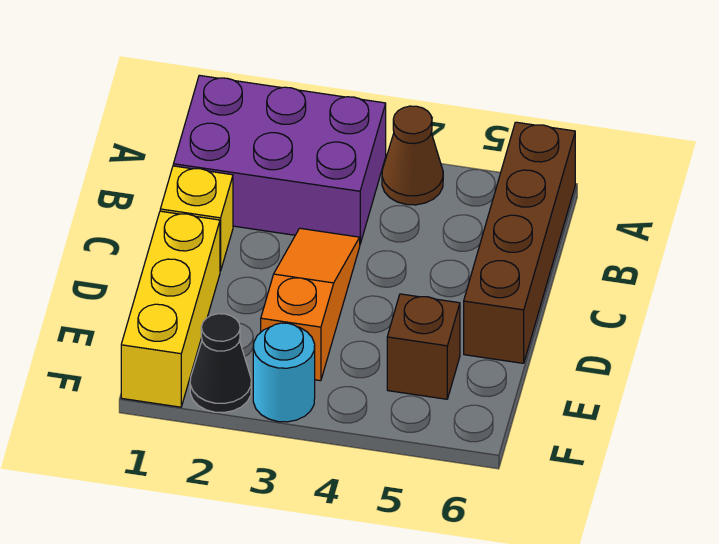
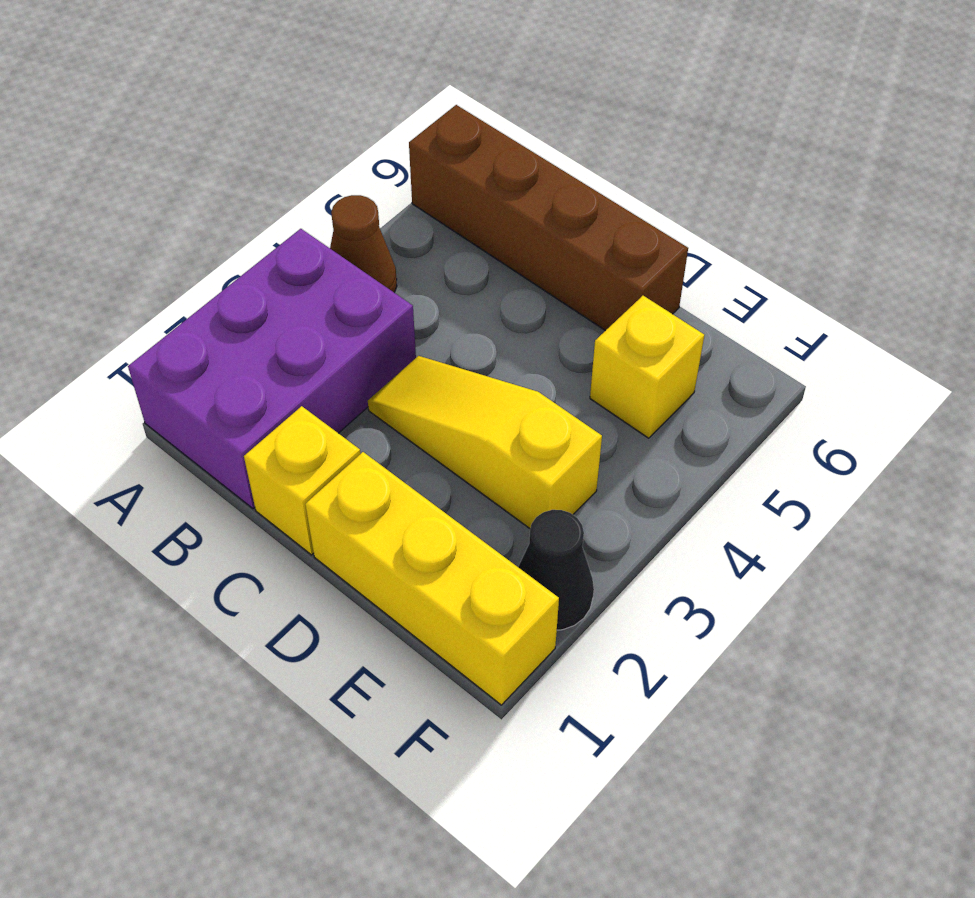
orange slope C3:E3 level 1 top E -> yellow slope C3:E3 level 1 top E
brown brick E5 level 1 -> yellow brick E5 level 1
cyan round brick F3 level 1 -> none

